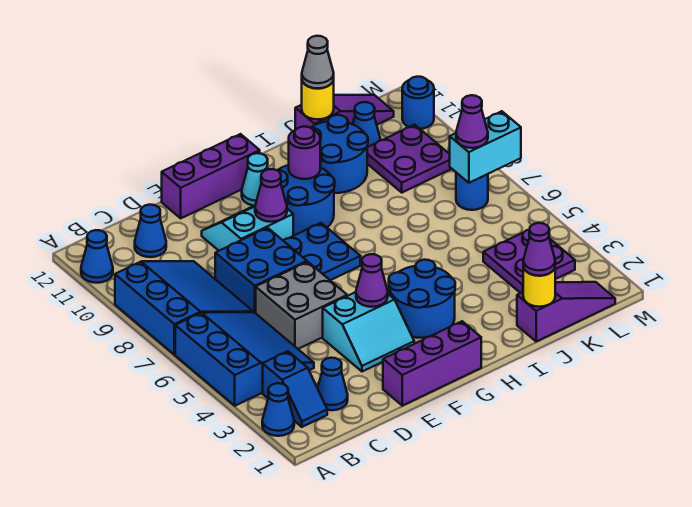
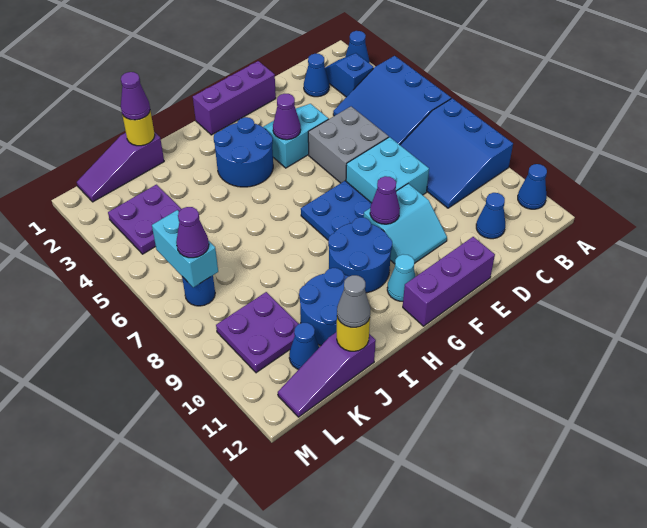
blue brick D7:E8 level 1 -> cyan brick D7:E8 level 1
purple round brick H10 level 2 -> none
cyan brick L7:M7 level 2 -> cyan brick L6:L7 level 2
blue round brick M11 level 1 -> none

